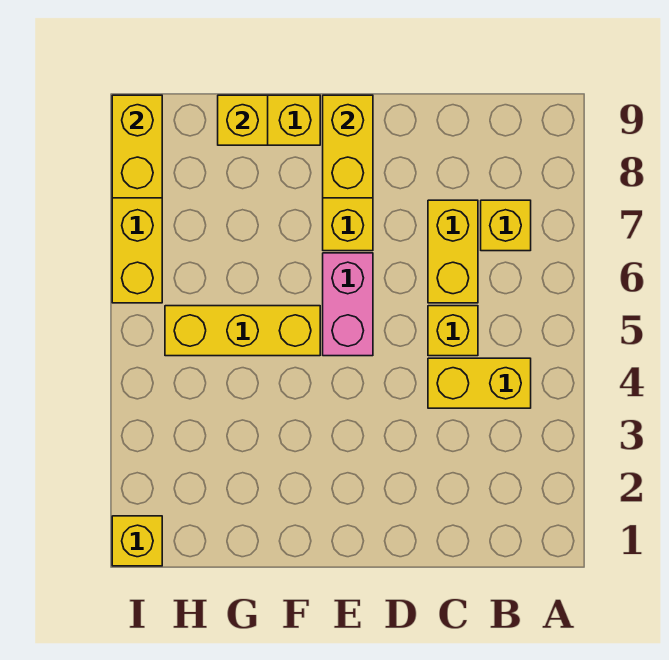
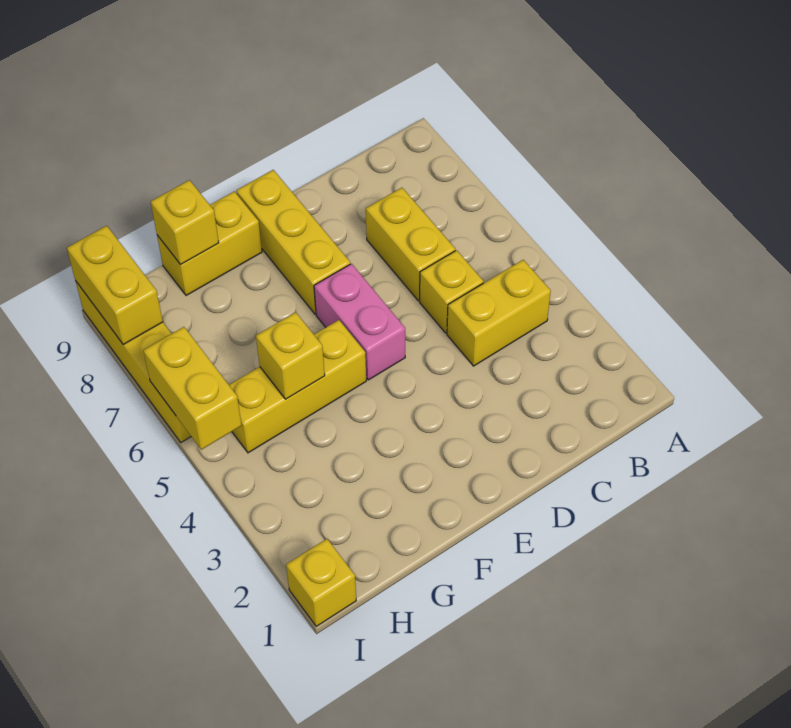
yellow brick B7 level 1 -> yellow brick G5 level 2
yellow brick E8:E9 level 2 -> yellow brick I5:I6 level 2

